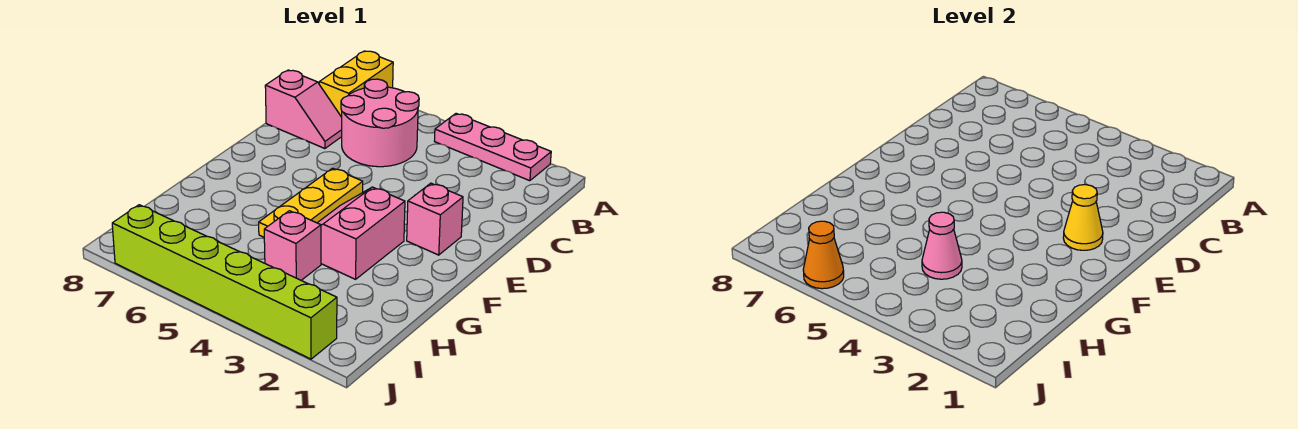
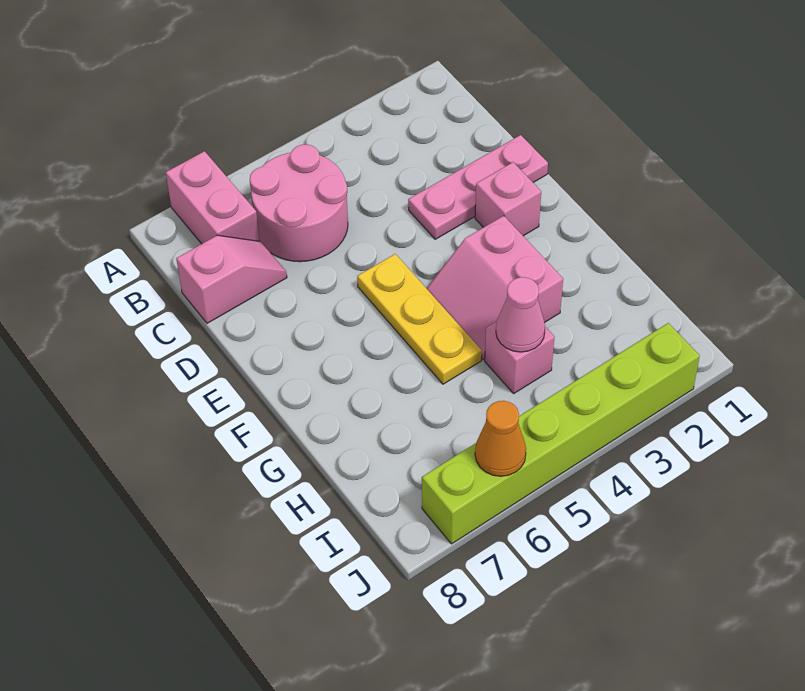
pink plate A2:A4 level 1 -> pink plate D1:D3 level 1
yellow brick A7:B7 level 1 -> pink brick A7:B7 level 1
yellow cone E2 level 2 -> none

